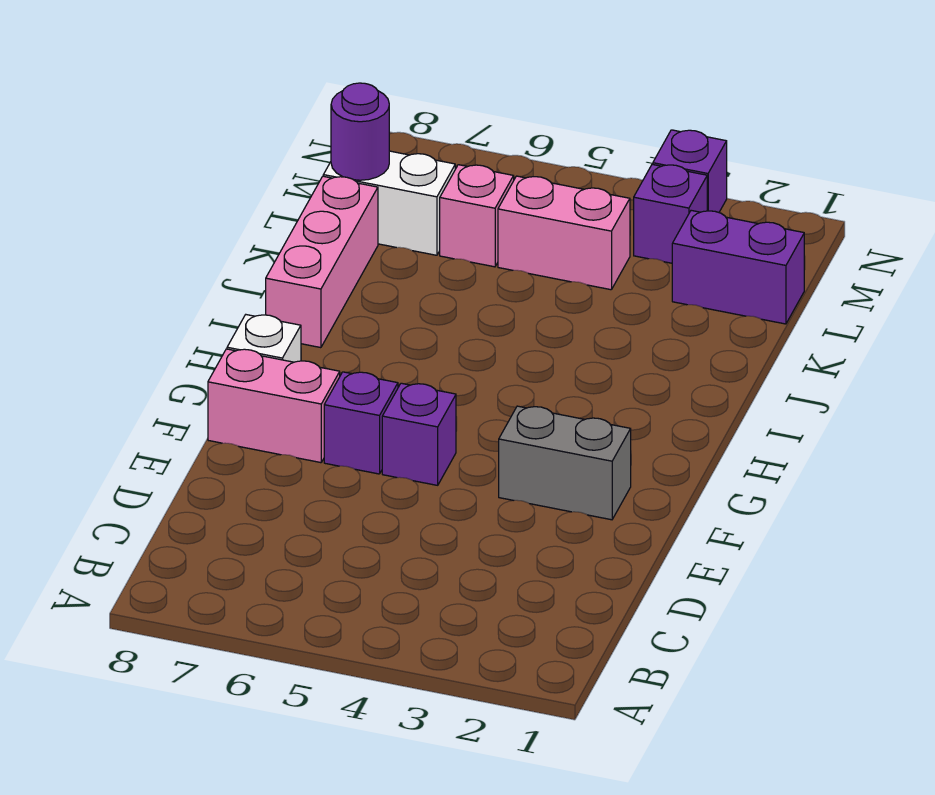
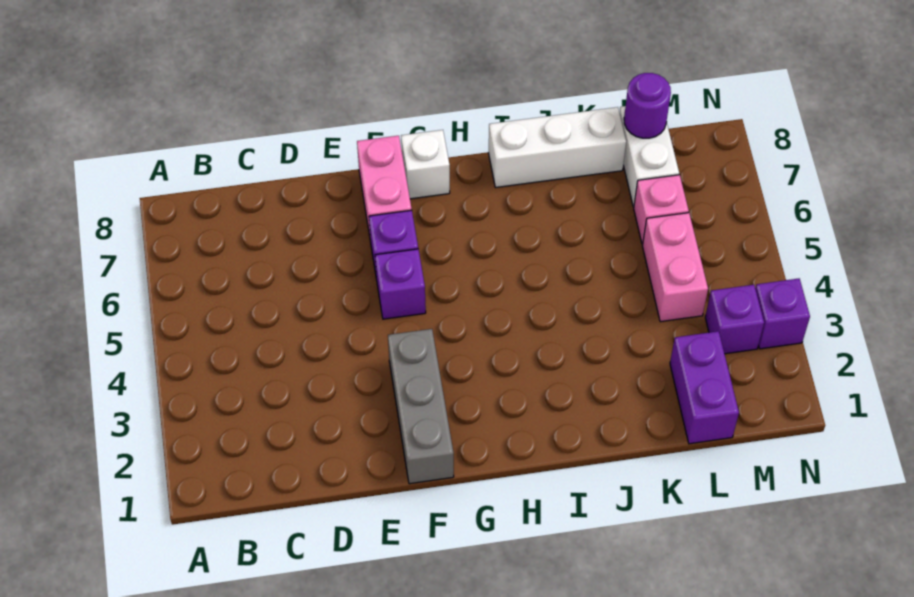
grey brick F2:F3 level 1 -> grey brick F1:F3 level 1
pink brick I8:K8 level 1 -> white brick I8:K8 level 1

